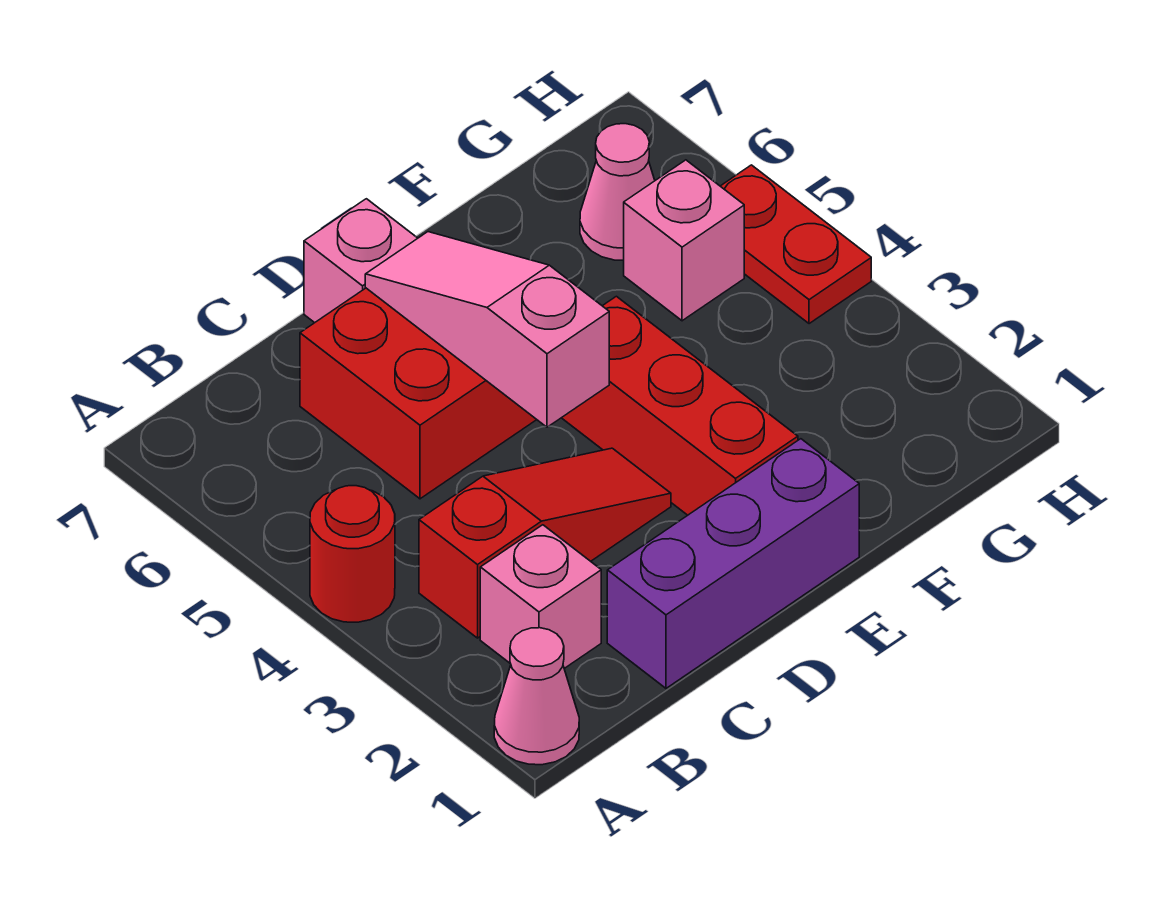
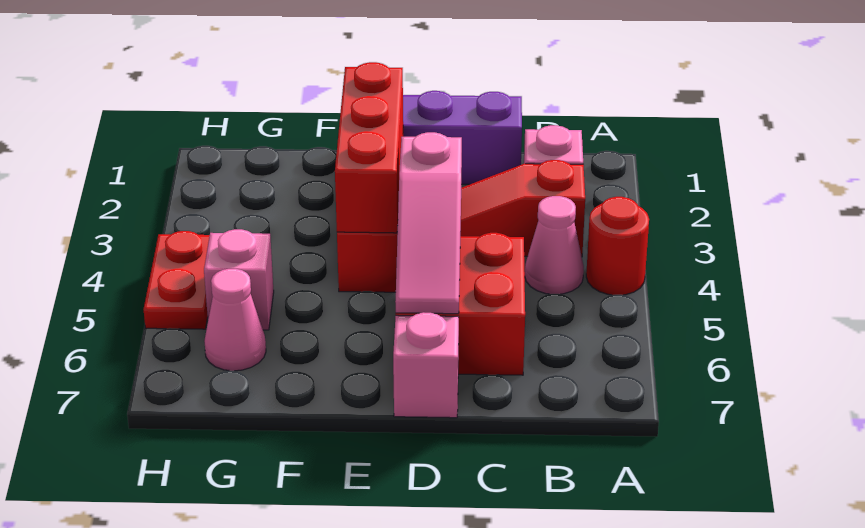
pink cone A1 level 1 -> pink cone B4 level 1
none -> red brick E2:E4 level 2

